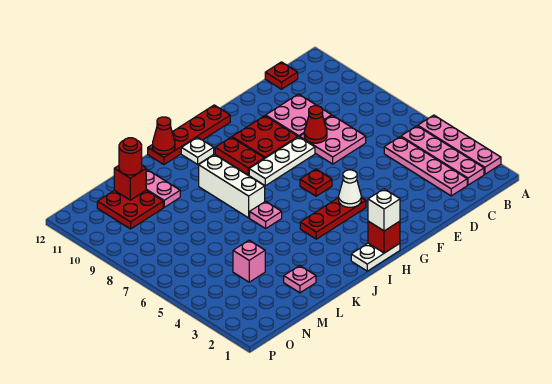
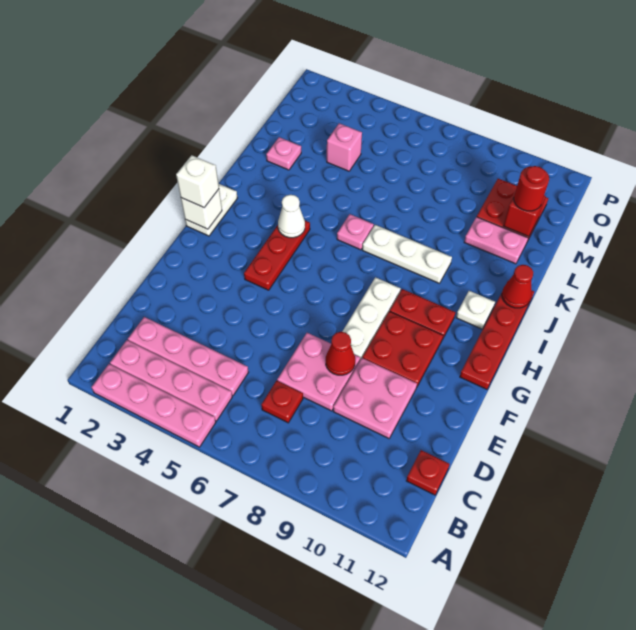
white cone G4 level 2 -> white cone I4 level 2
red plate G6 level 1 -> red plate C7 level 1
red brick H1 level 2 -> white brick H1 level 2
white brick J7:J9 level 1 -> white plate J7:J9 level 1

